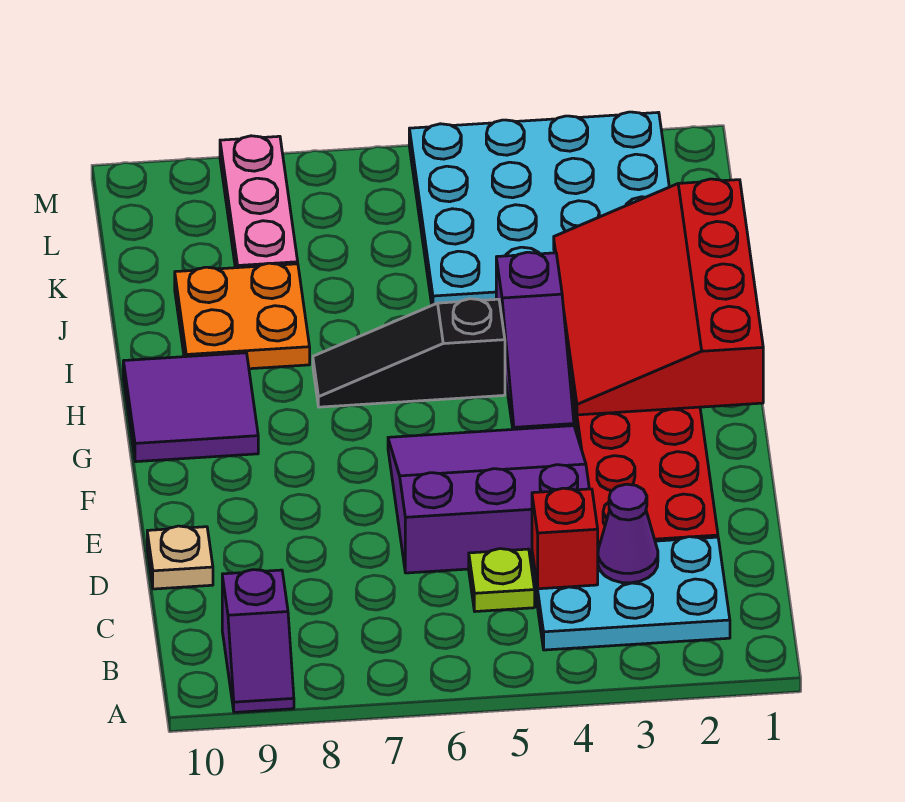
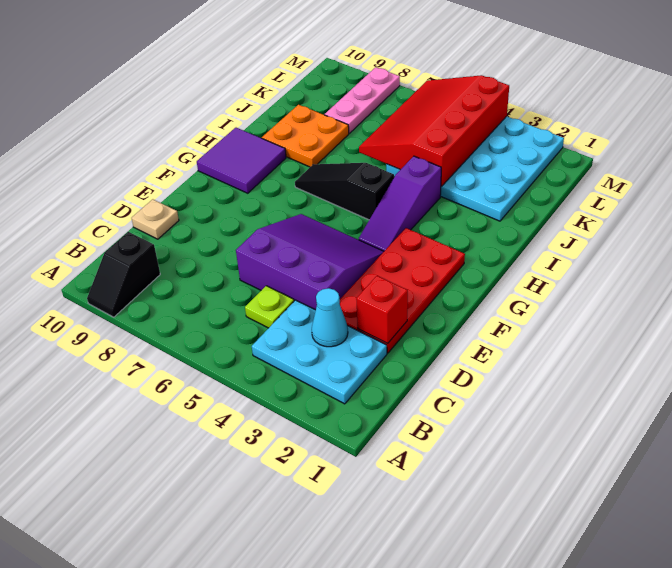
purple slope A9:B9 level 1 top B -> black slope A9:B9 level 1 top B
purple cone C3 level 2 -> cyan cone C3 level 2
red brick C4 level 2 -> red brick D2 level 2
red slope G1:J3 level 2 top 1 -> red slope J4:M6 level 2 top 4

